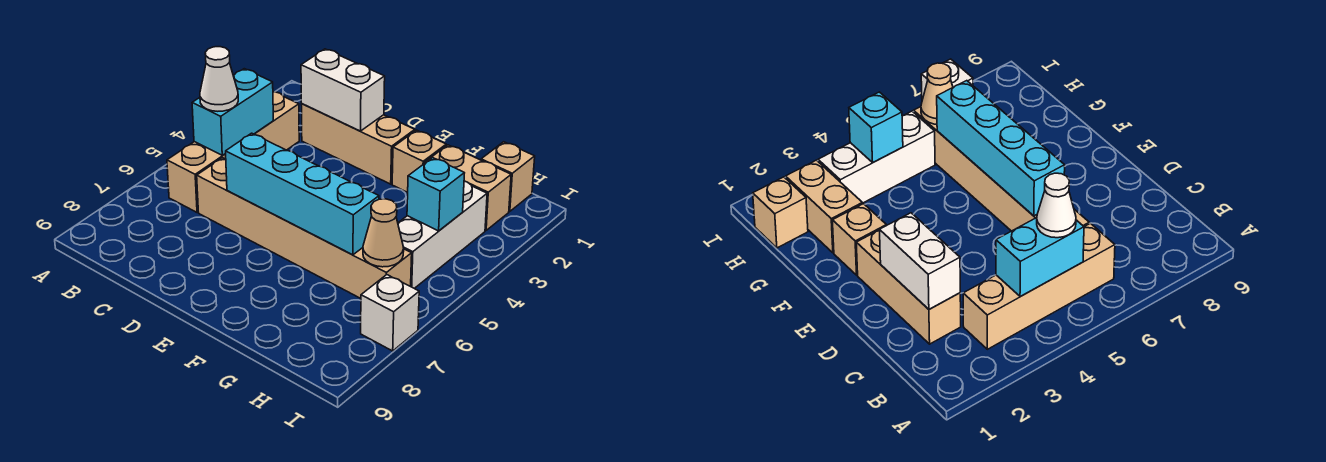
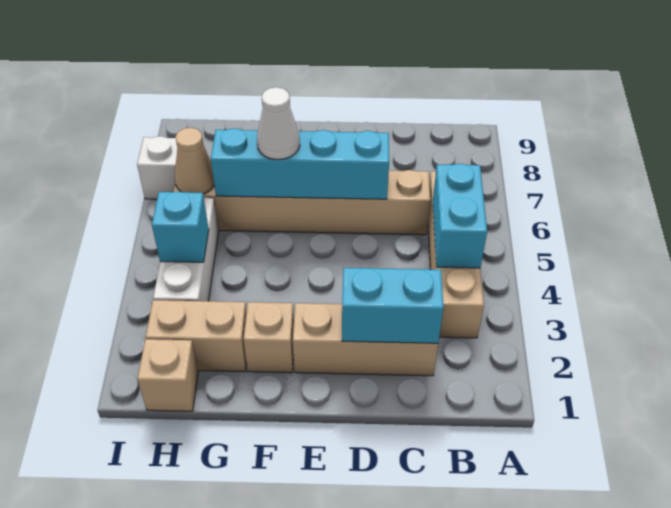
white cone B5 level 3 -> white cone F6 level 3
white brick C2:D2 level 2 -> cyan brick C2:D2 level 2

